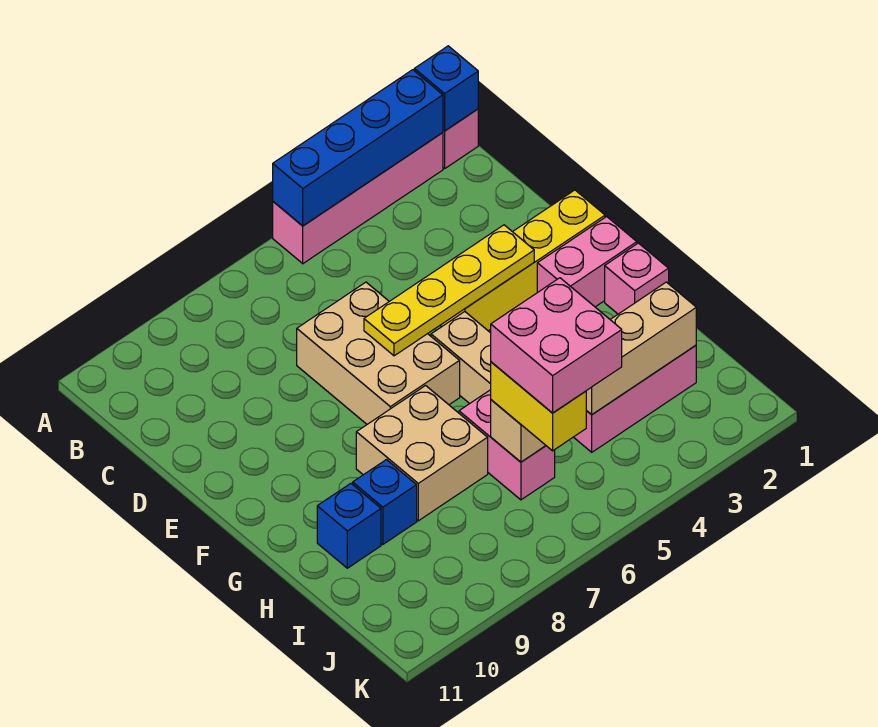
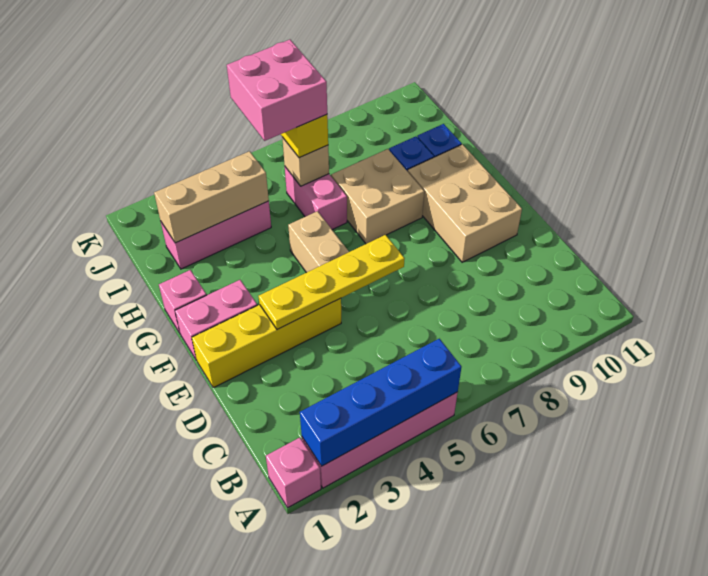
blue brick A1 level 2 -> none
tan brick D6:F7 level 1 -> tan brick E9:G10 level 1

